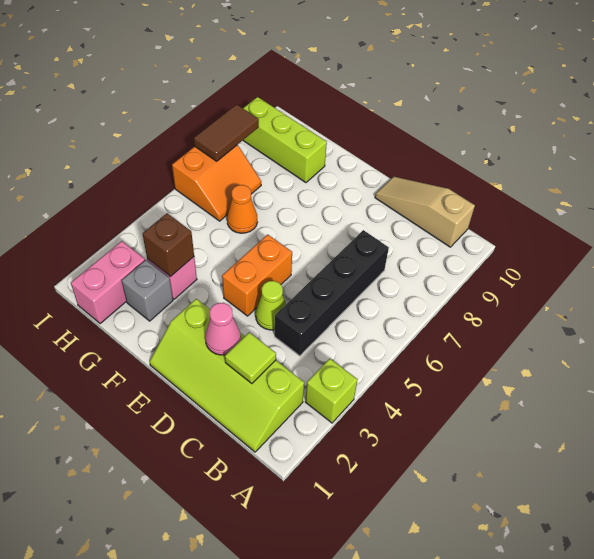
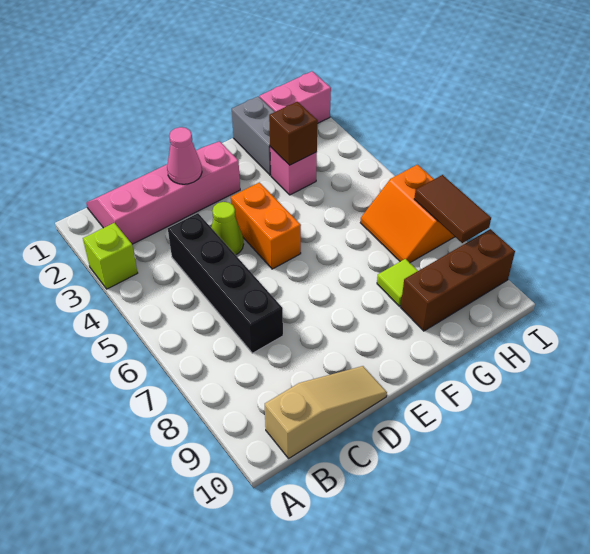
lime slope B1:E2 level 1 top 2 -> pink slope B1:E2 level 1 top 2
lime tile C2 level 2 -> lime tile G8 level 1
grey brick G2 level 1 -> grey brick G1:G2 level 1
orange cone G6 level 1 -> none
lime brick G9:I9 level 1 -> brown brick G9:I9 level 1
pink brick H1:H2 level 1 -> pink brick H1:I1 level 1

